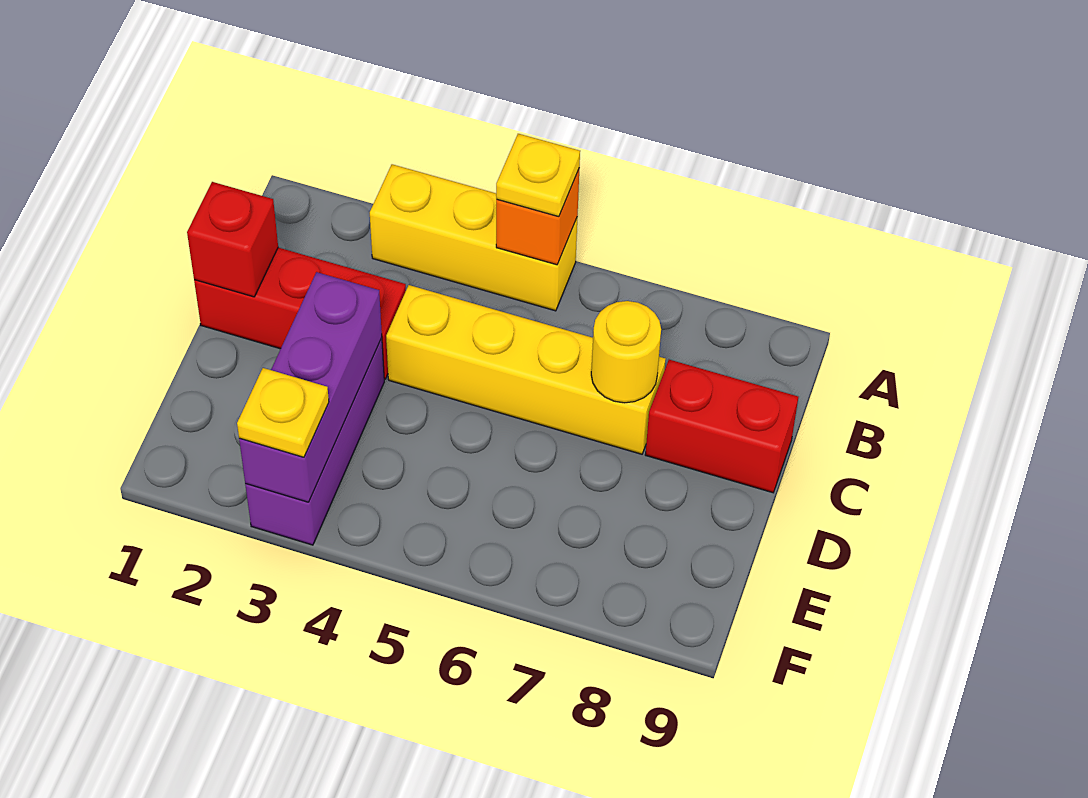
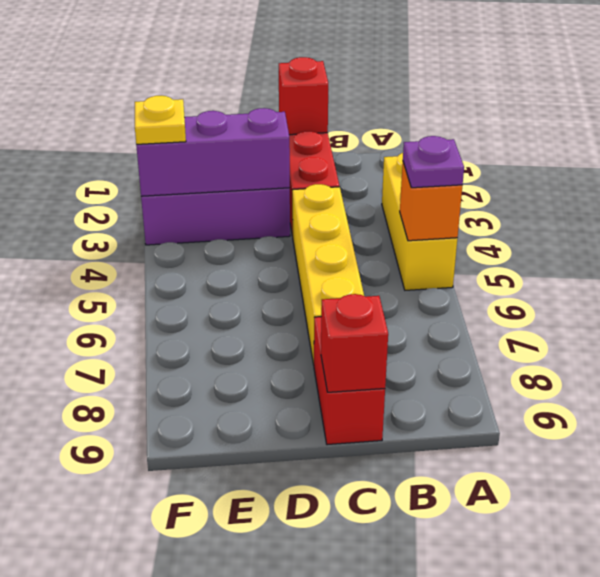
yellow plate A5 level 3 -> purple plate A5 level 3
yellow round brick C7 level 2 -> none
none -> red brick C9 level 2

